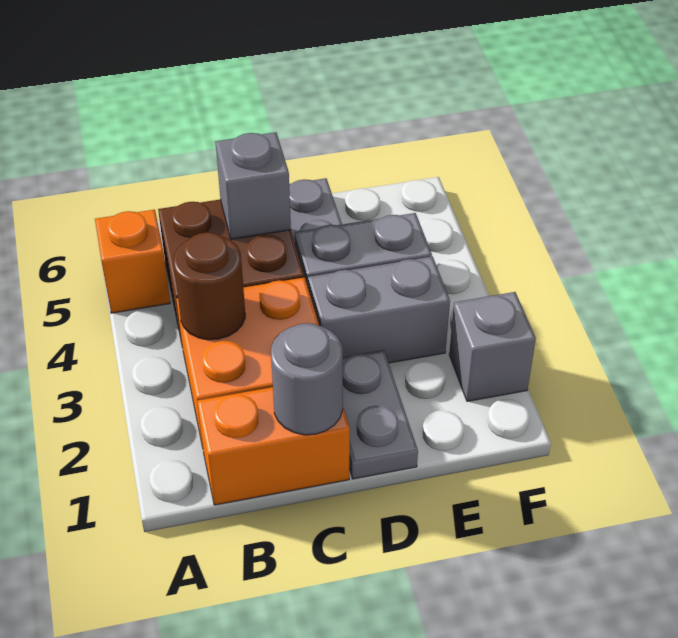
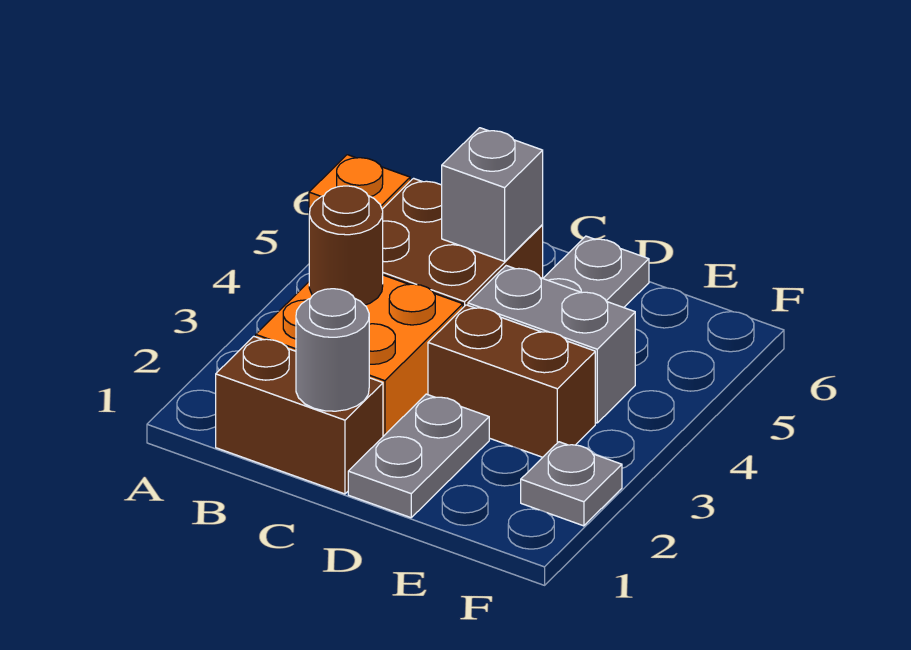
orange brick B1:C1 level 1 -> brown brick B1:C1 level 1
grey brick D3:E3 level 1 -> brown brick D3:E3 level 1
grey brick F2 level 1 -> grey plate F2 level 1

